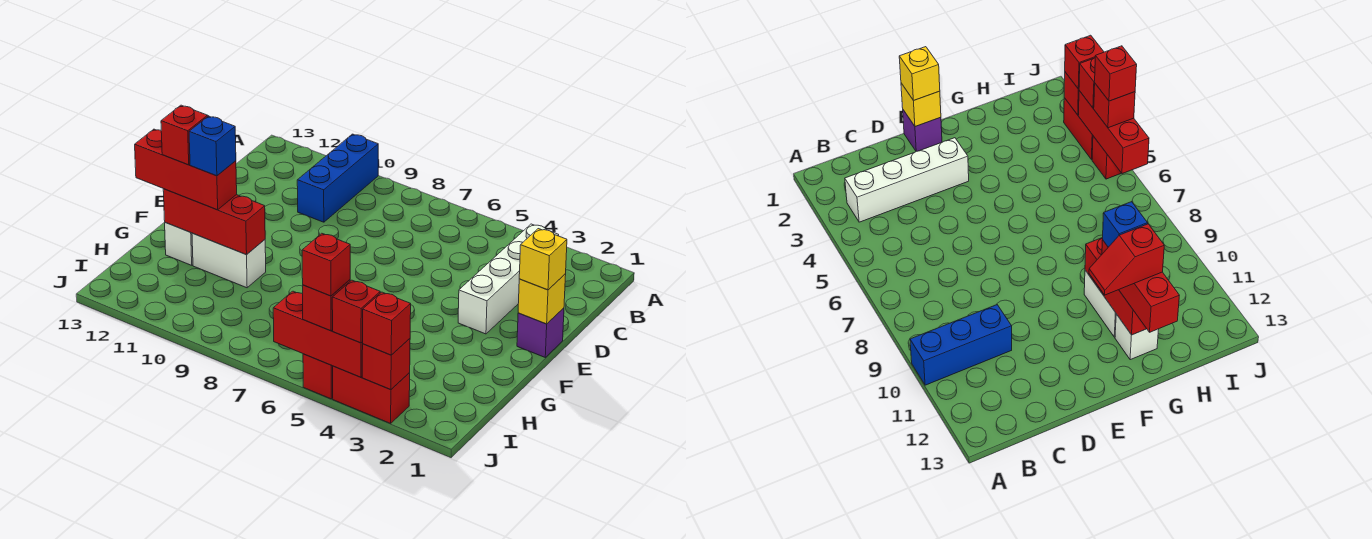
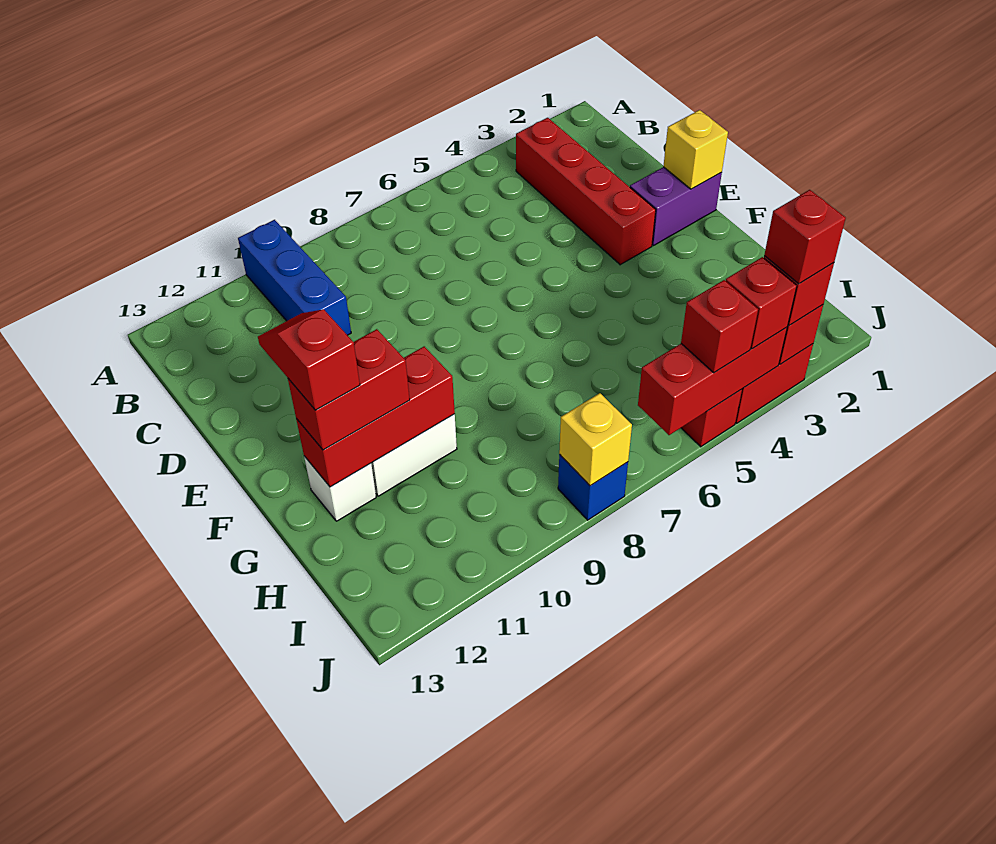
white brick B3:E3 level 1 -> red brick B3:E3 level 1
purple brick E1 level 1 -> purple brick E1:E2 level 1
yellow brick E1 level 3 -> yellow brick J8 level 2
red brick G11:G13 level 3 -> red brick G11:G12 level 3
blue brick G11 level 4 -> blue brick J8 level 1
red brick J5 level 4 -> red brick J3 level 4

